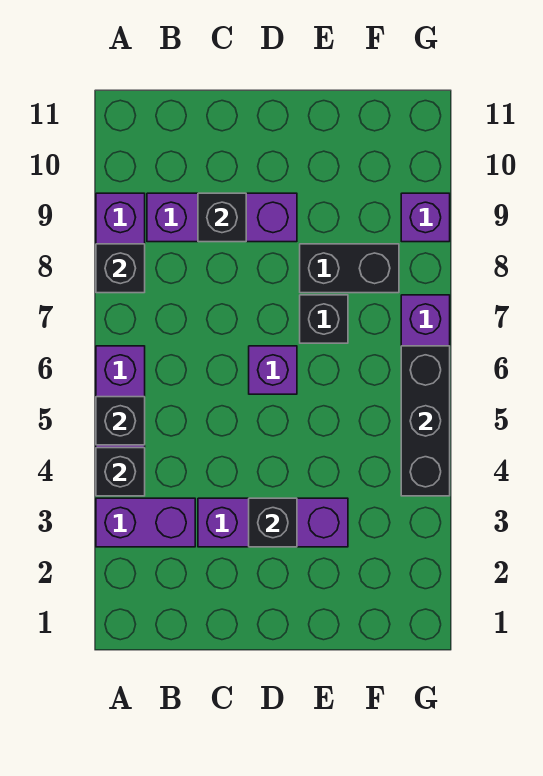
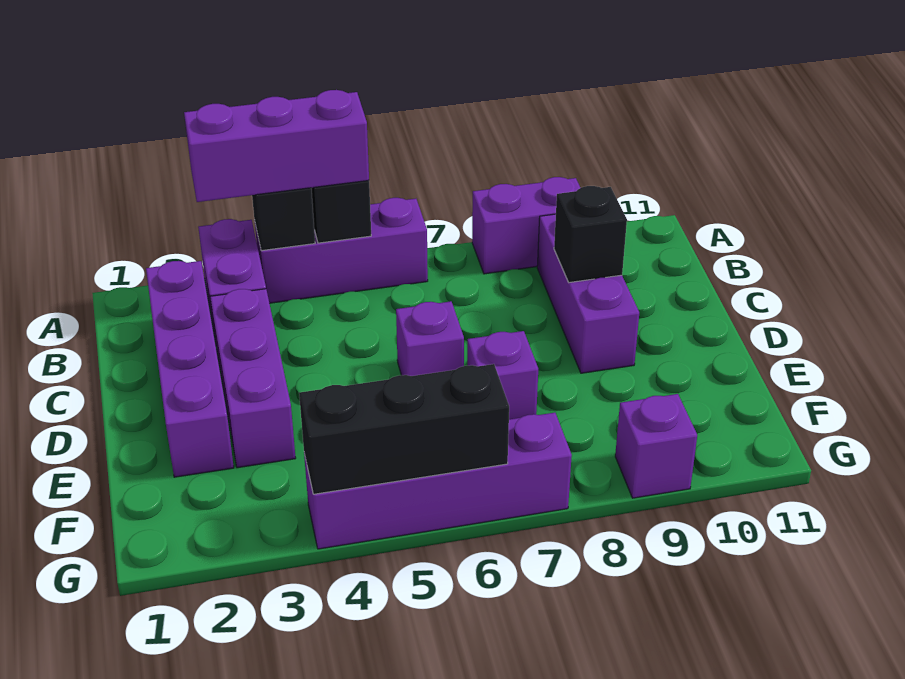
none -> purple brick A3:A5 level 3
black brick A8 level 2 -> none
none -> purple brick B2:E2 level 1
black brick D3 level 2 -> none
black brick E7 level 1 -> purple brick E7 level 1
black brick E8:F8 level 1 -> none

